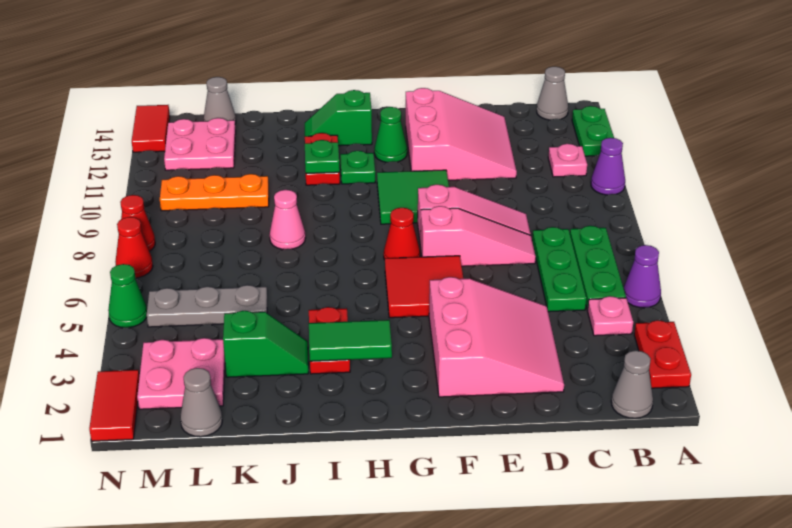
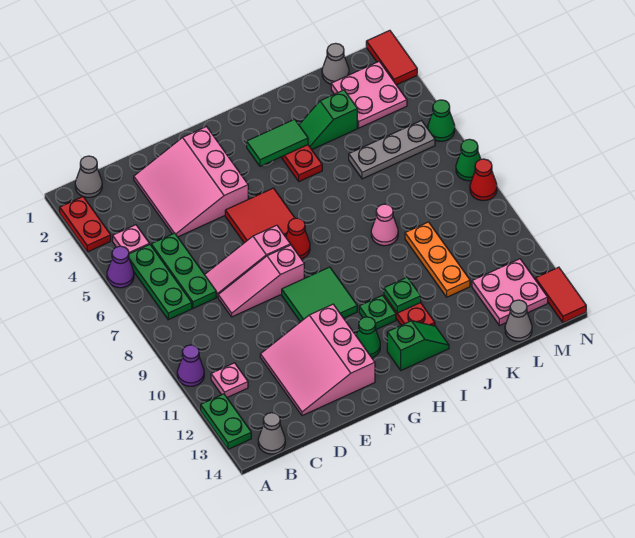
orange plate K10:M10 level 1 -> orange plate K9:K11 level 1
red cone N7 level 1 -> green cone N7 level 1

